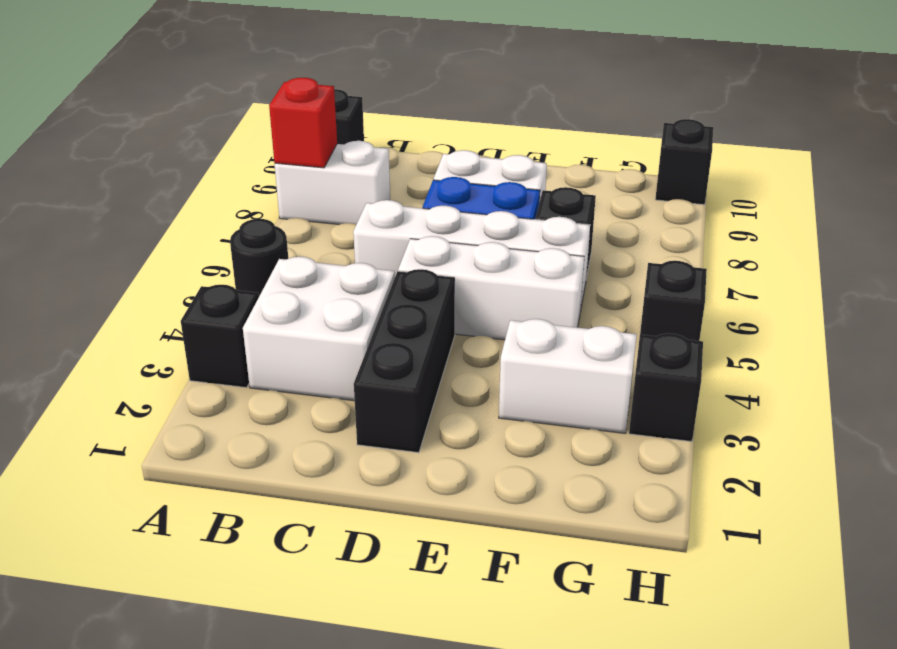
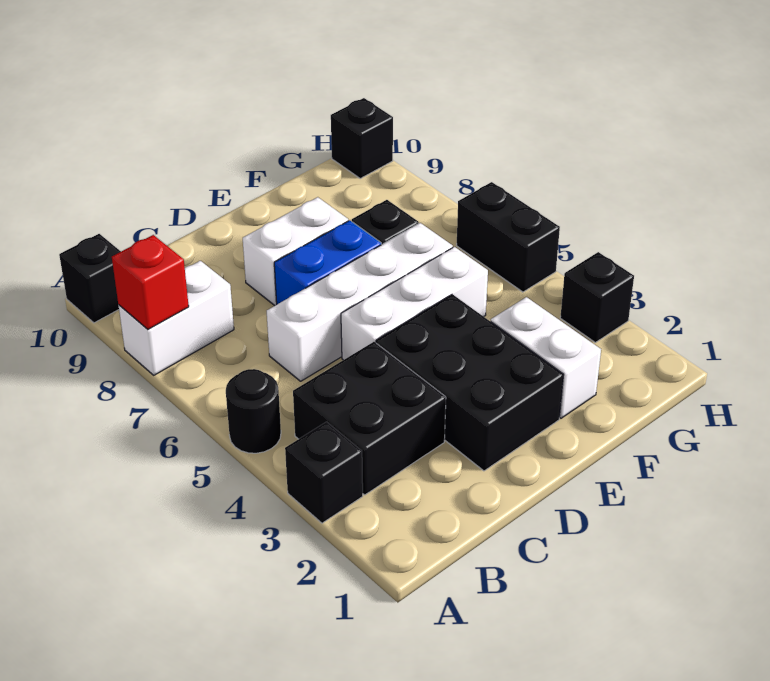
white brick B3:C4 level 1 -> black brick B3:C4 level 1
black brick D2:D4 level 1 -> black brick D2:E4 level 1
white brick F3:G3 level 1 -> white brick F2:F3 level 1
black brick H5 level 1 -> black brick H5:H6 level 1

